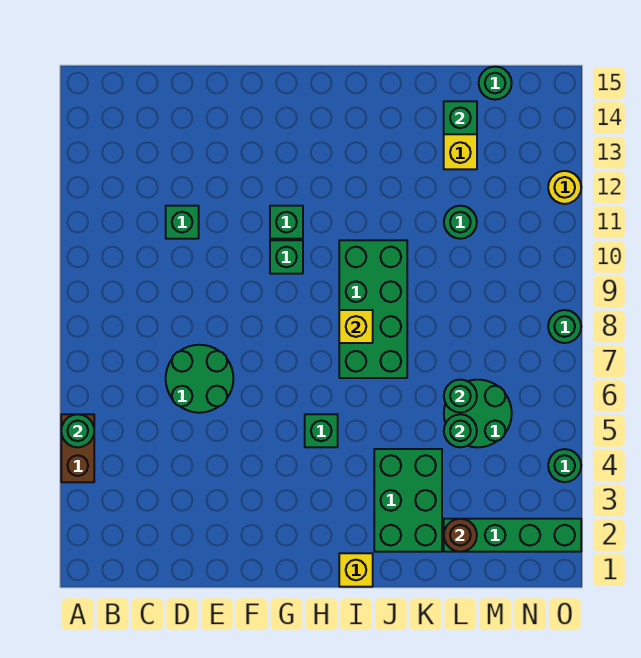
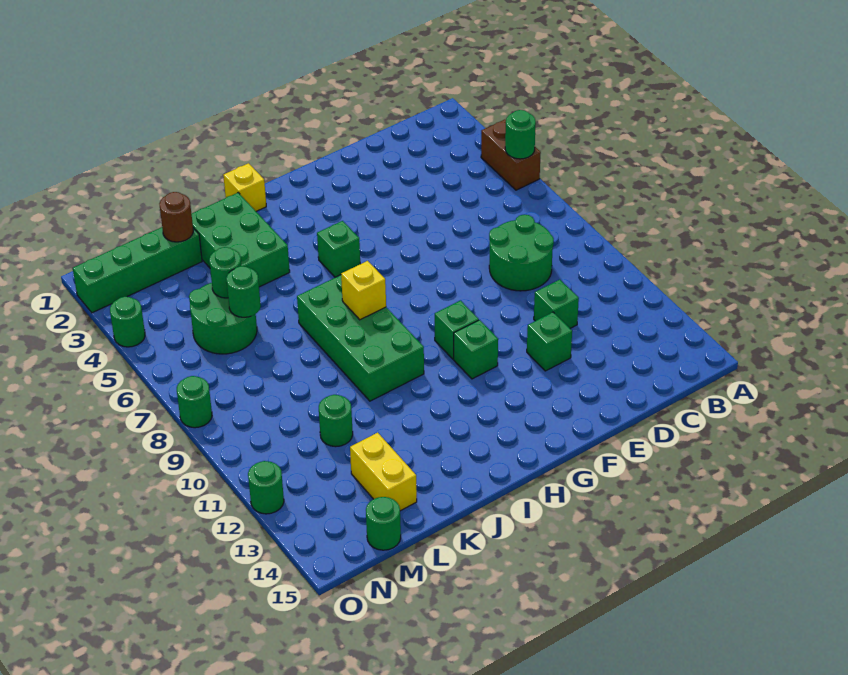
green round brick D6:E7 level 1 -> green round brick C8:D9 level 1
green brick L14 level 2 -> green brick E12 level 1
yellow round brick O12 level 1 -> green round brick O12 level 1

